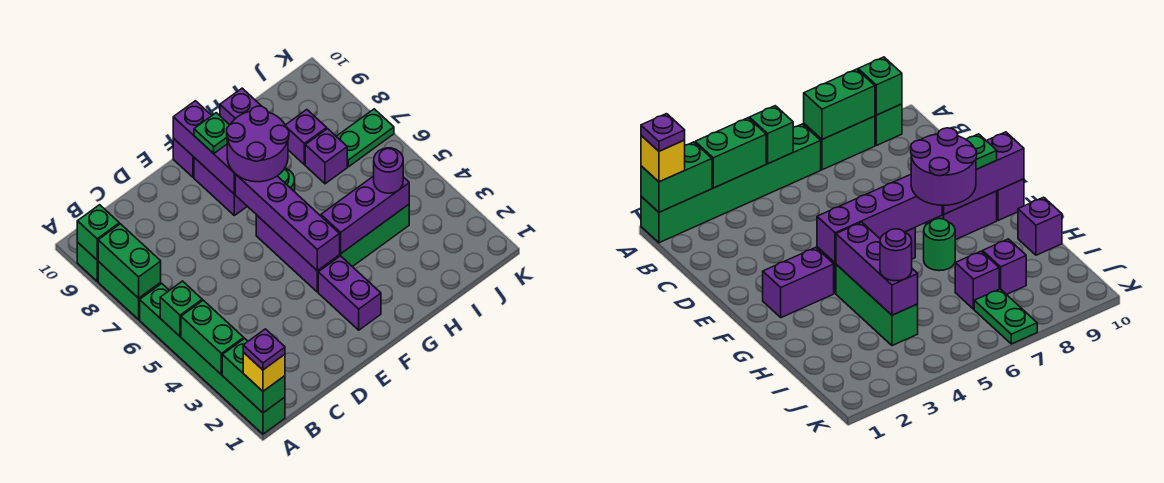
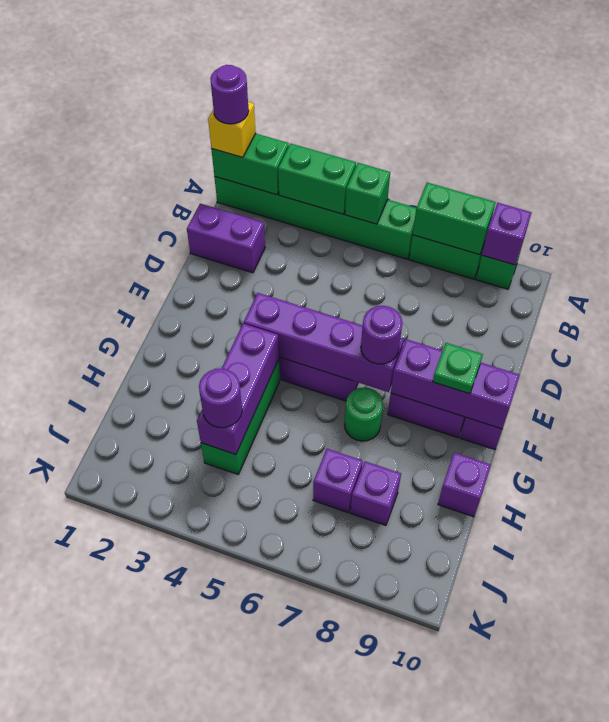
purple plate A1 level 4 -> purple round brick A1 level 4
green brick A9 level 2 -> purple brick A9 level 2
purple brick F2:F3 level 1 -> purple brick C1:C2 level 1
purple round brick F7:G8 level 3 -> purple round brick F7 level 3
green plate J7:K7 level 1 -> none

